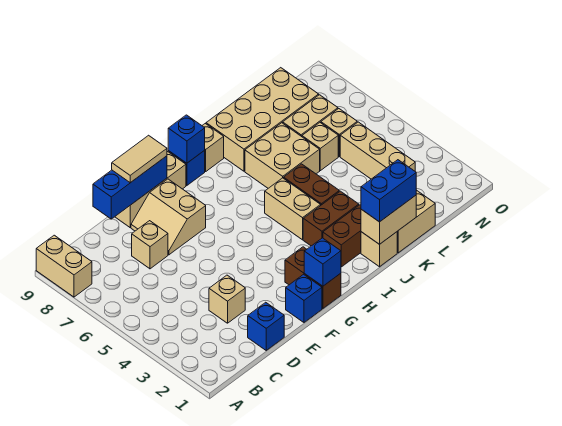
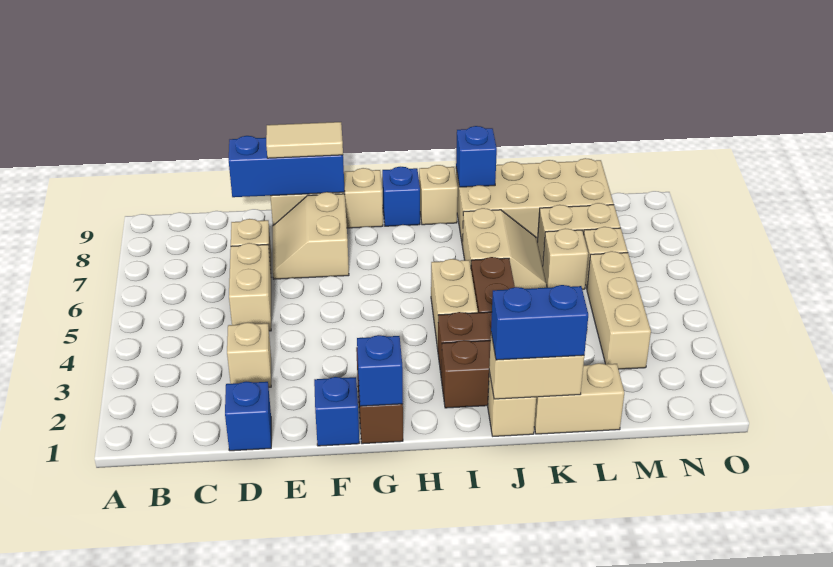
tan brick A8:A9 level 1 -> tan brick D5:D6 level 1
blue brick H9 level 2 -> blue brick J9 level 2
tan brick J6:K7 level 1 -> tan slope J6:K7 level 1 top J

